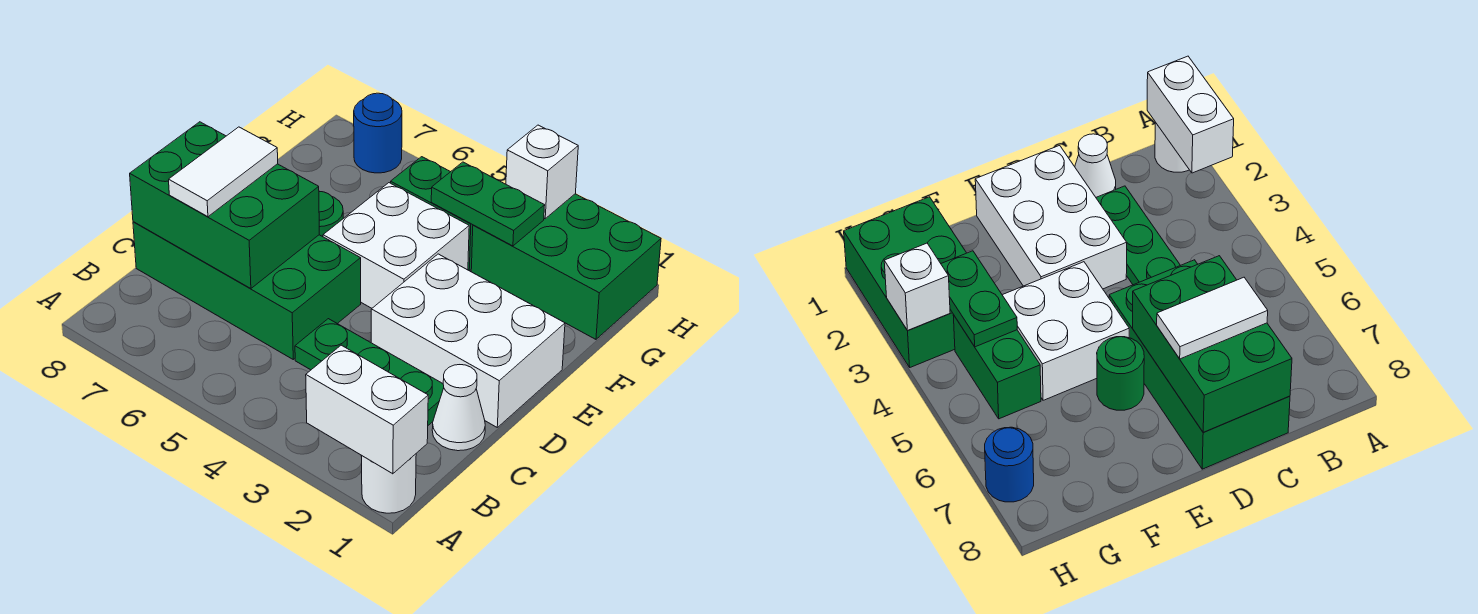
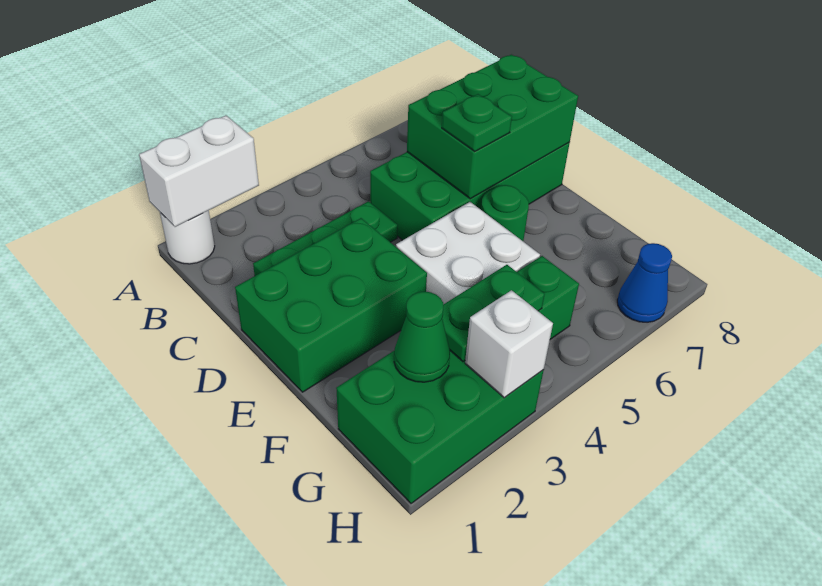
white cone C1 level 1 -> none
white tile C7:D7 level 3 -> none
white brick D1:E3 level 1 -> green brick D1:E3 level 1
none -> green plate D6 level 3
none -> green cone G2 level 2
blue round brick H7 level 1 -> blue cone H7 level 1

